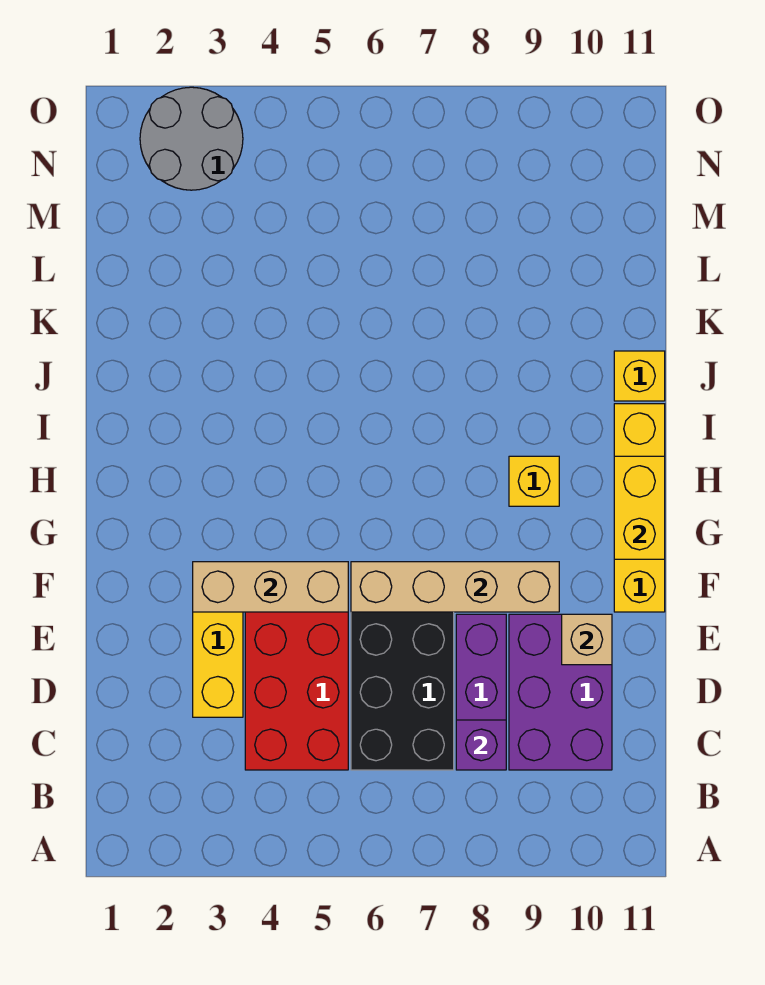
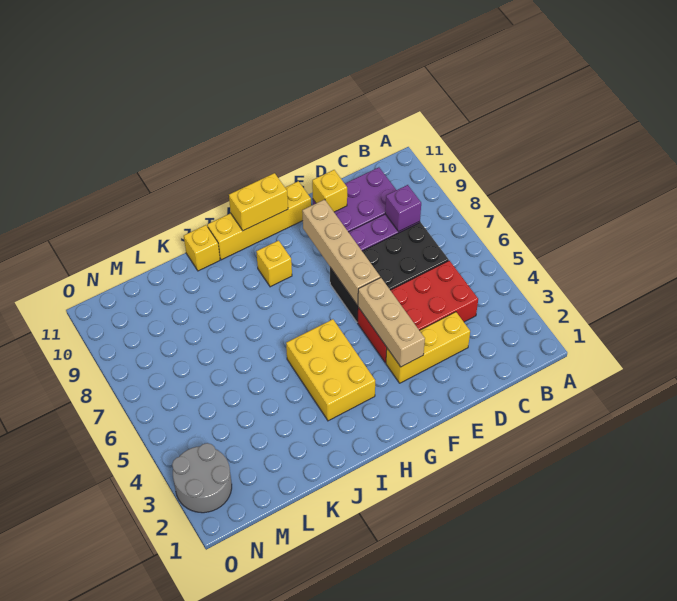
tan brick E10 level 2 -> yellow brick E10 level 2
none -> yellow brick H3:I5 level 1

